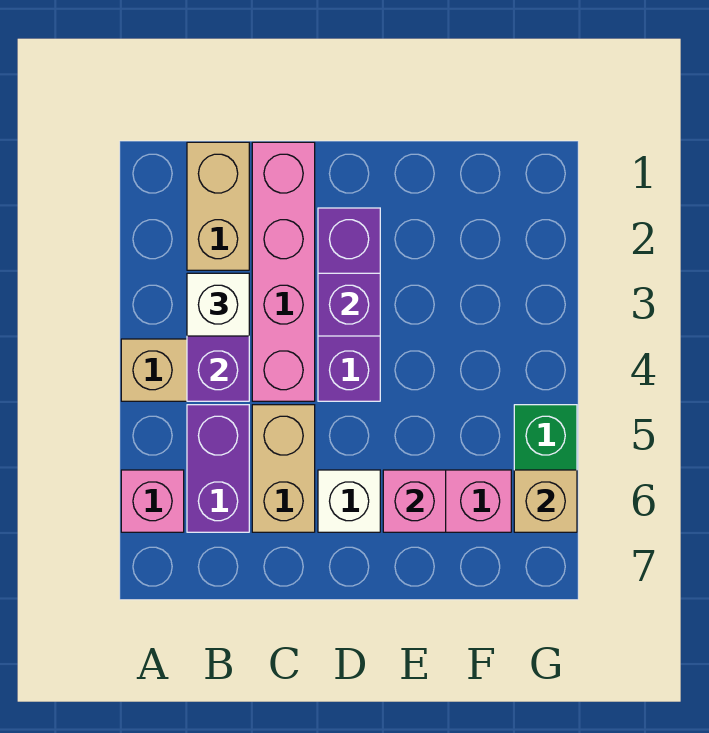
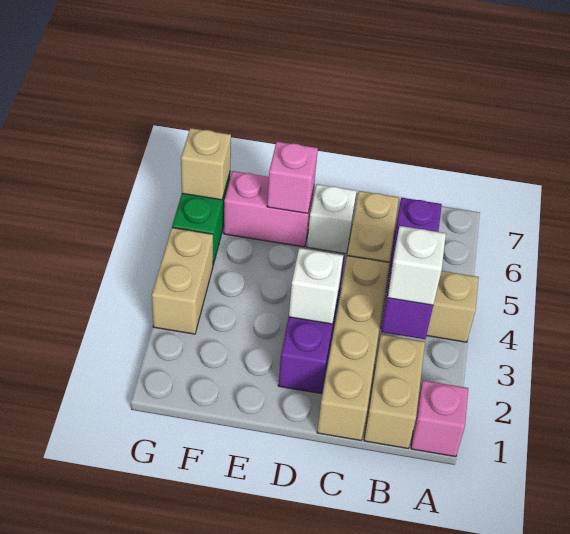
pink brick A6 level 1 -> pink brick A1 level 1
pink brick C1:C4 level 1 -> tan brick C1:C4 level 1
purple brick D3 level 2 -> white brick D3 level 2
none -> tan brick G3:G4 level 1

